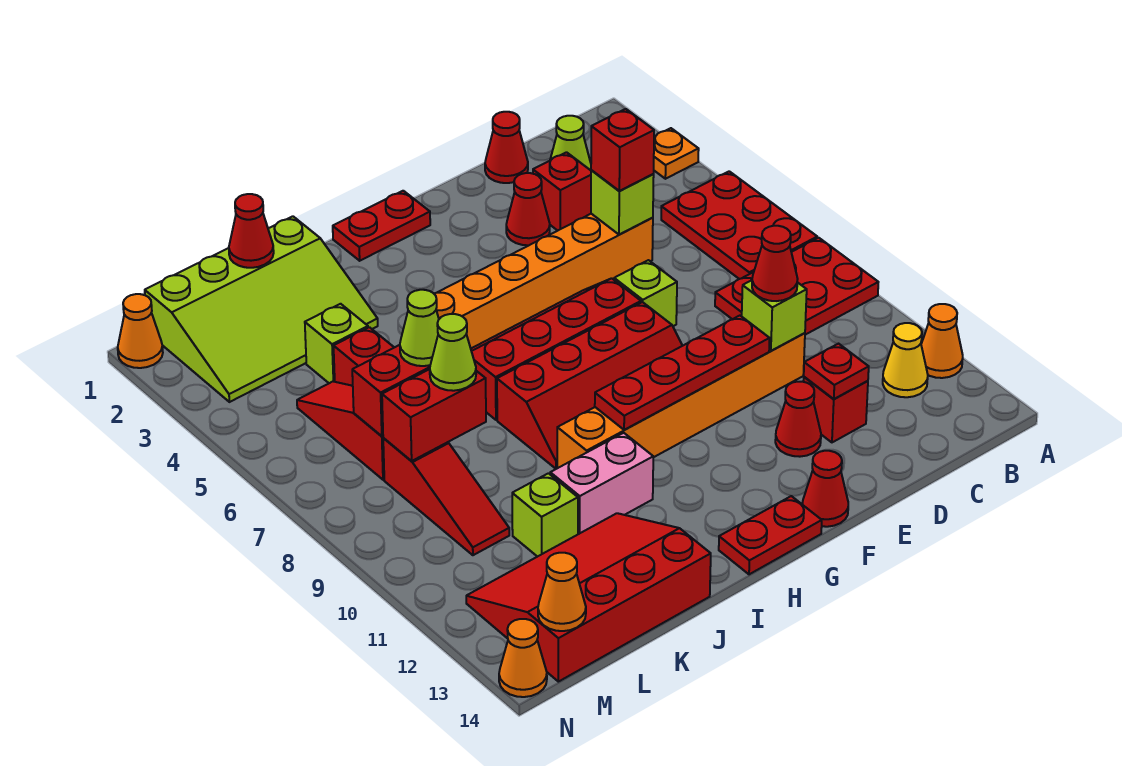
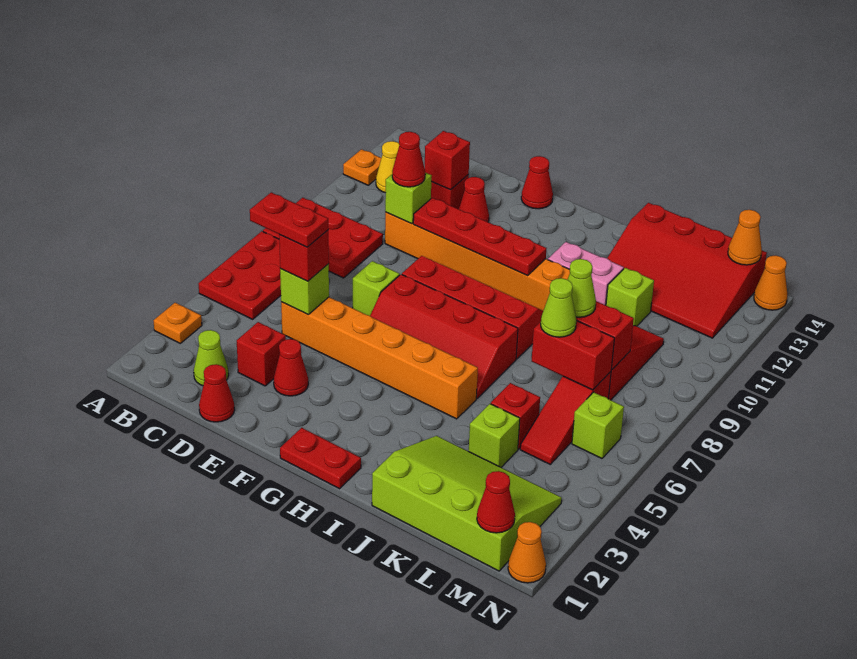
orange cone A12 level 1 -> orange plate A12 level 1
red plate D12 level 2 -> red brick D12 level 2
red plate G14:H14 level 1 -> red plate C5:D5 level 4
red cone K1 level 2 -> red cone M1 level 2
none -> lime brick M6 level 1

